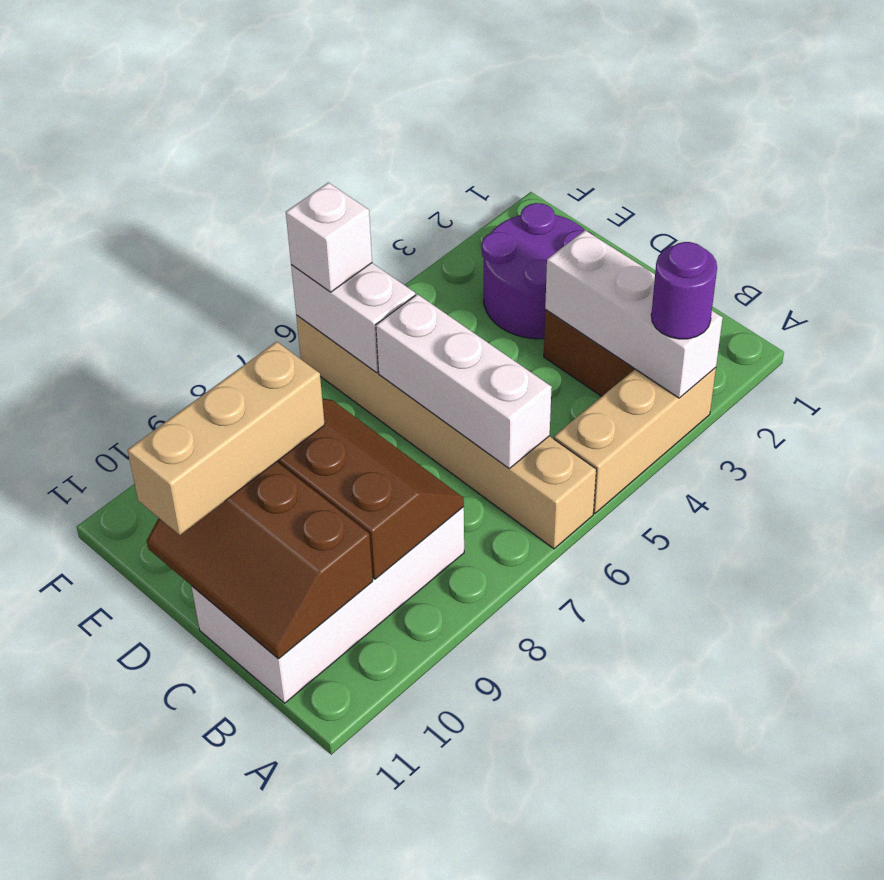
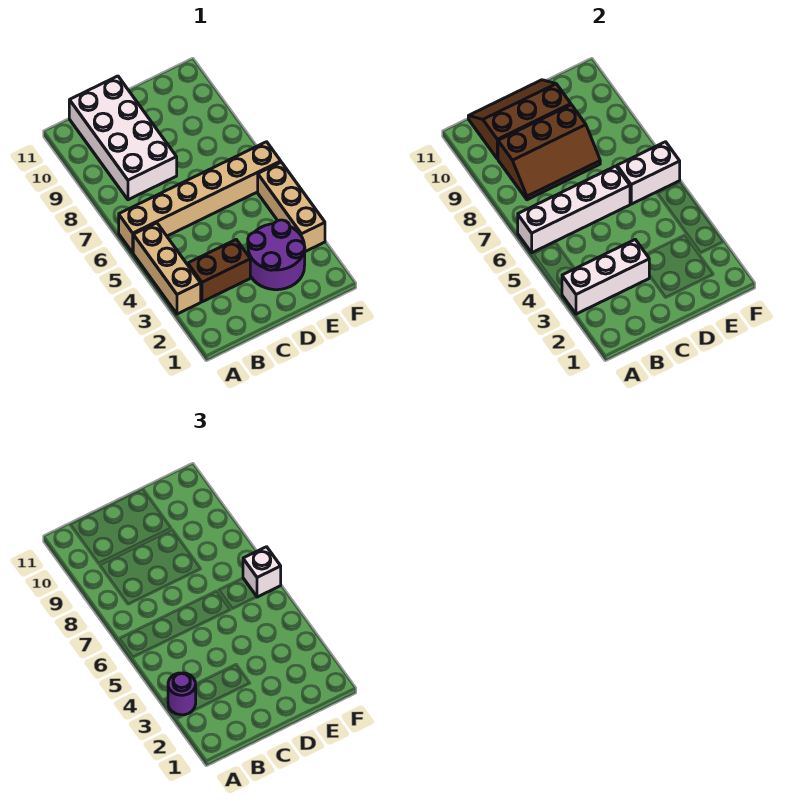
white brick B6:D6 level 2 -> white brick A6:D6 level 2
tan brick D9:D11 level 3 -> tan brick F3:F5 level 1

